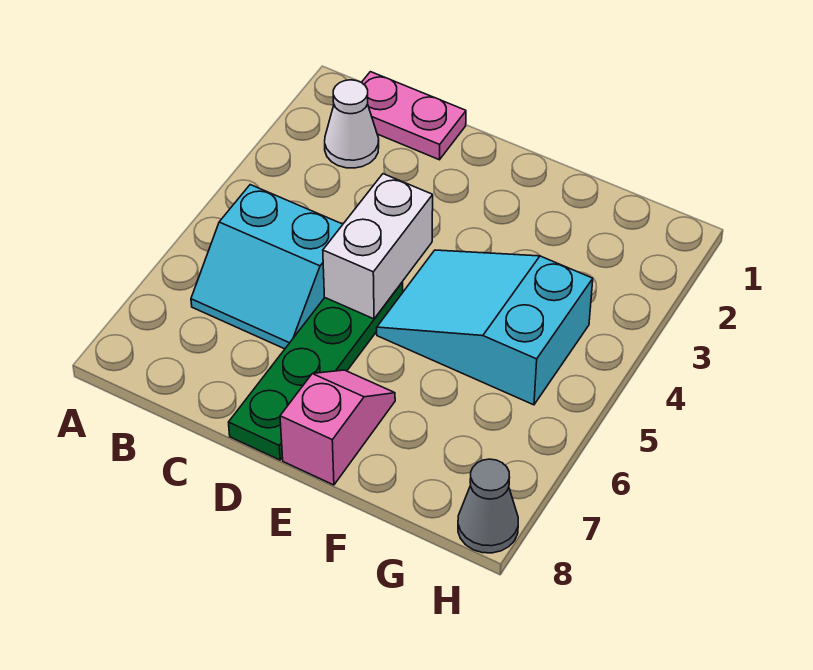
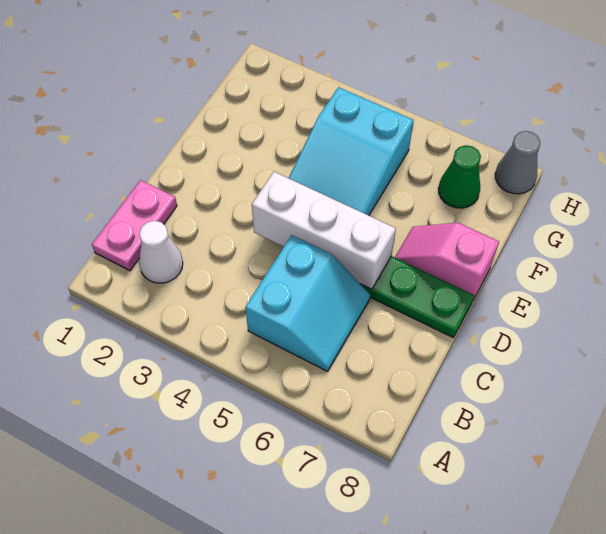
white brick D4:D5 level 2 -> white brick D4:D6 level 2
none -> green cone G7 level 1

